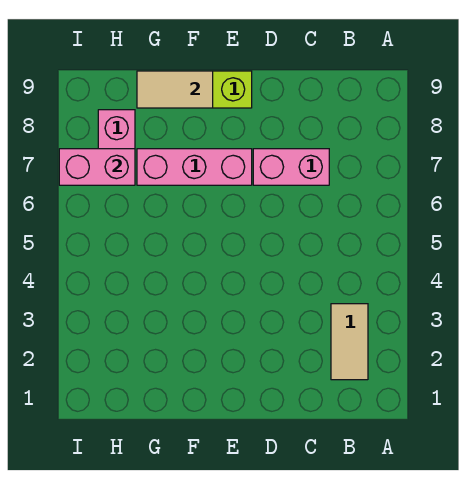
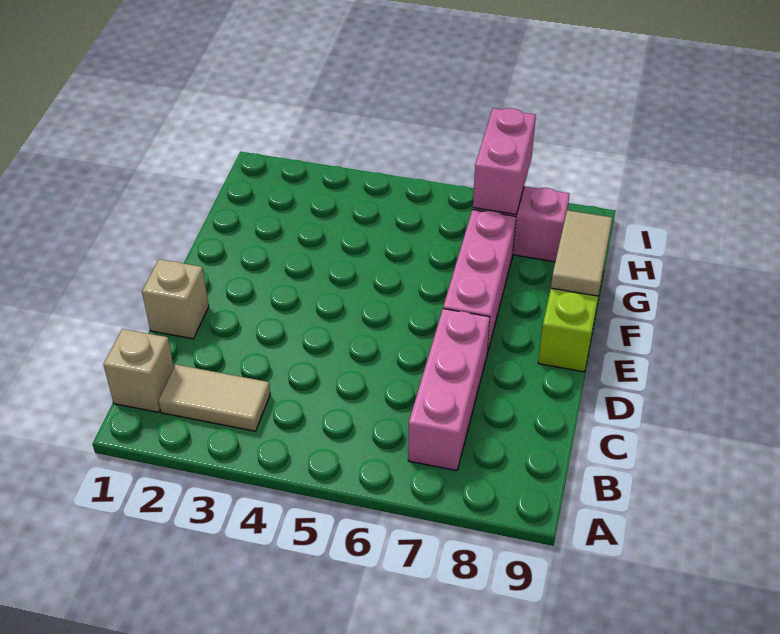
none -> tan brick B1 level 1
pink brick C7:D7 level 1 -> pink brick B7:D7 level 1
none -> tan brick D1 level 1

